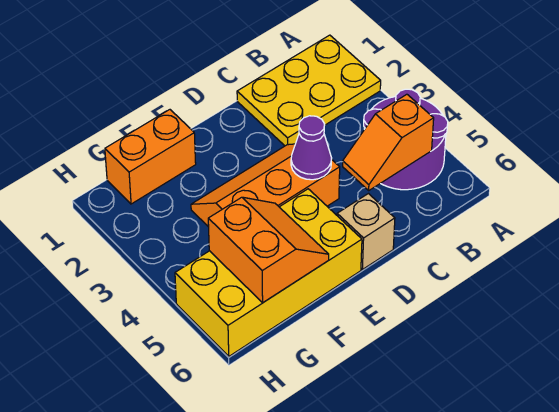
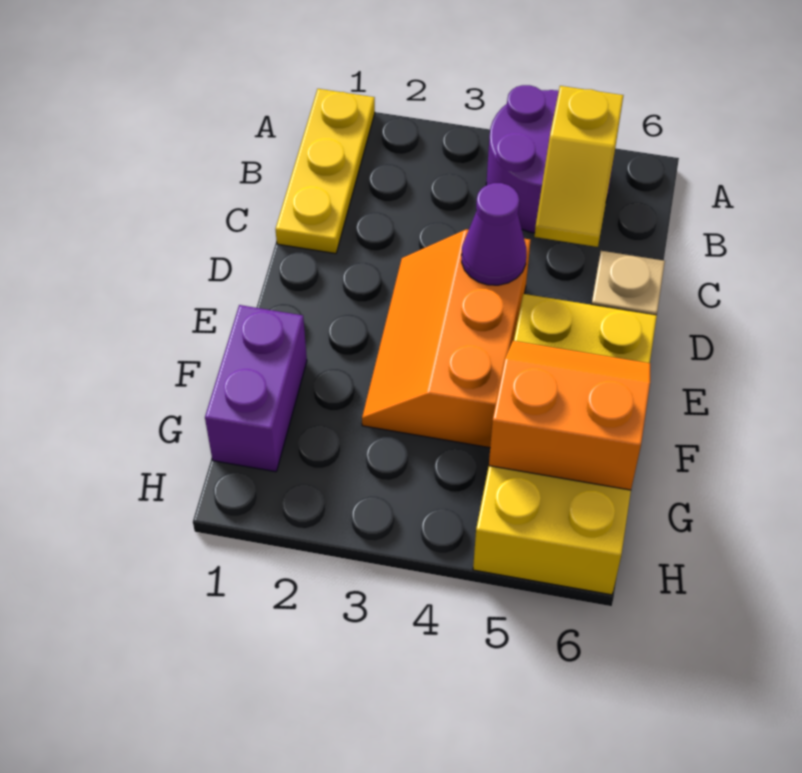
yellow plate A1:C2 level 1 -> yellow plate A1:C1 level 1
orange slope B5:C5 level 2 top B -> yellow slope B5:C5 level 2 top B
orange brick F1:G1 level 1 -> purple brick F1:G1 level 1

